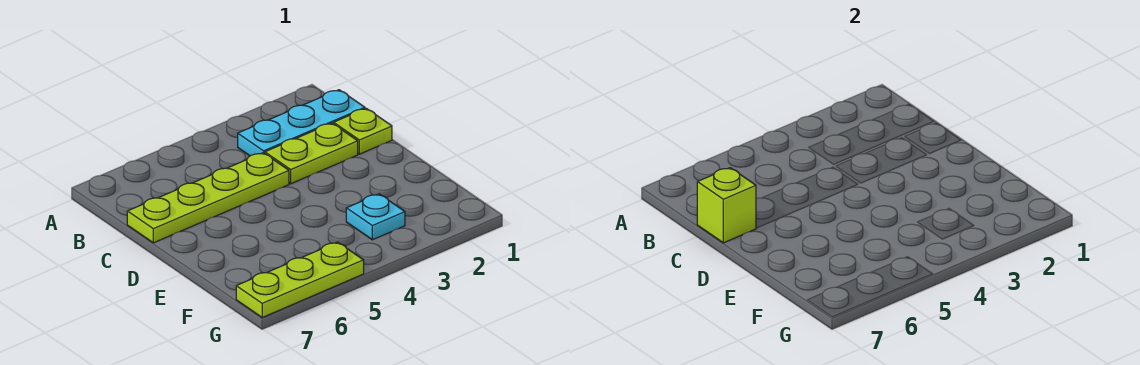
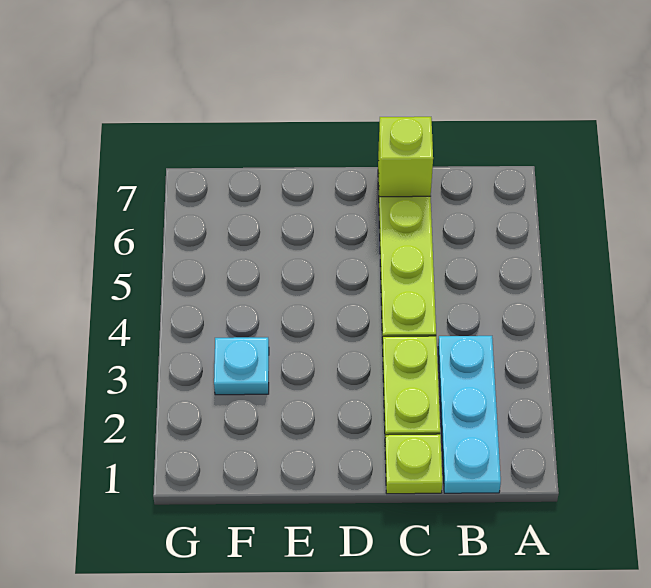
lime plate G5:G7 level 1 -> none

